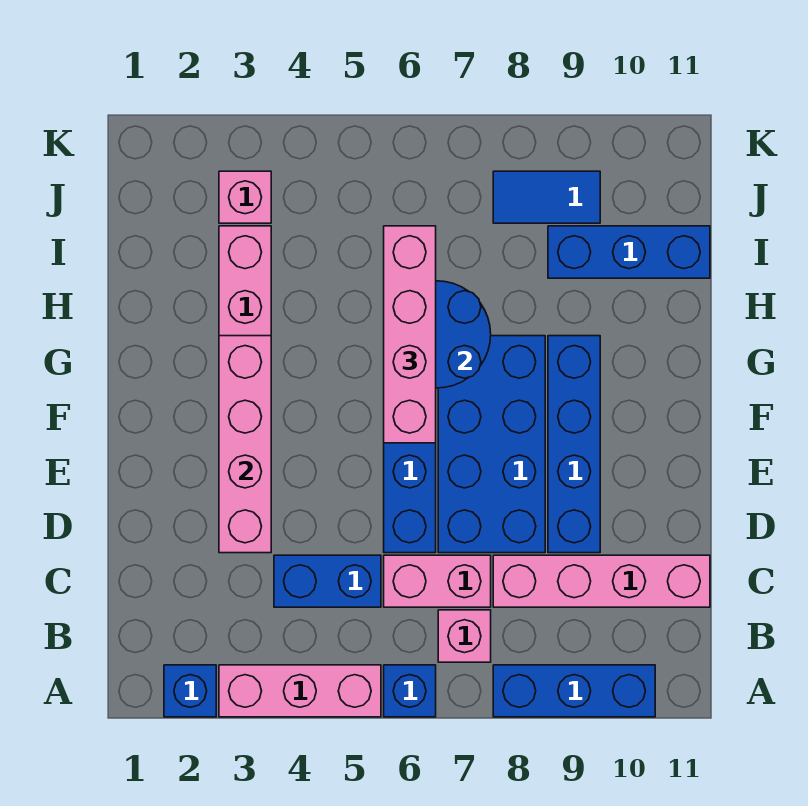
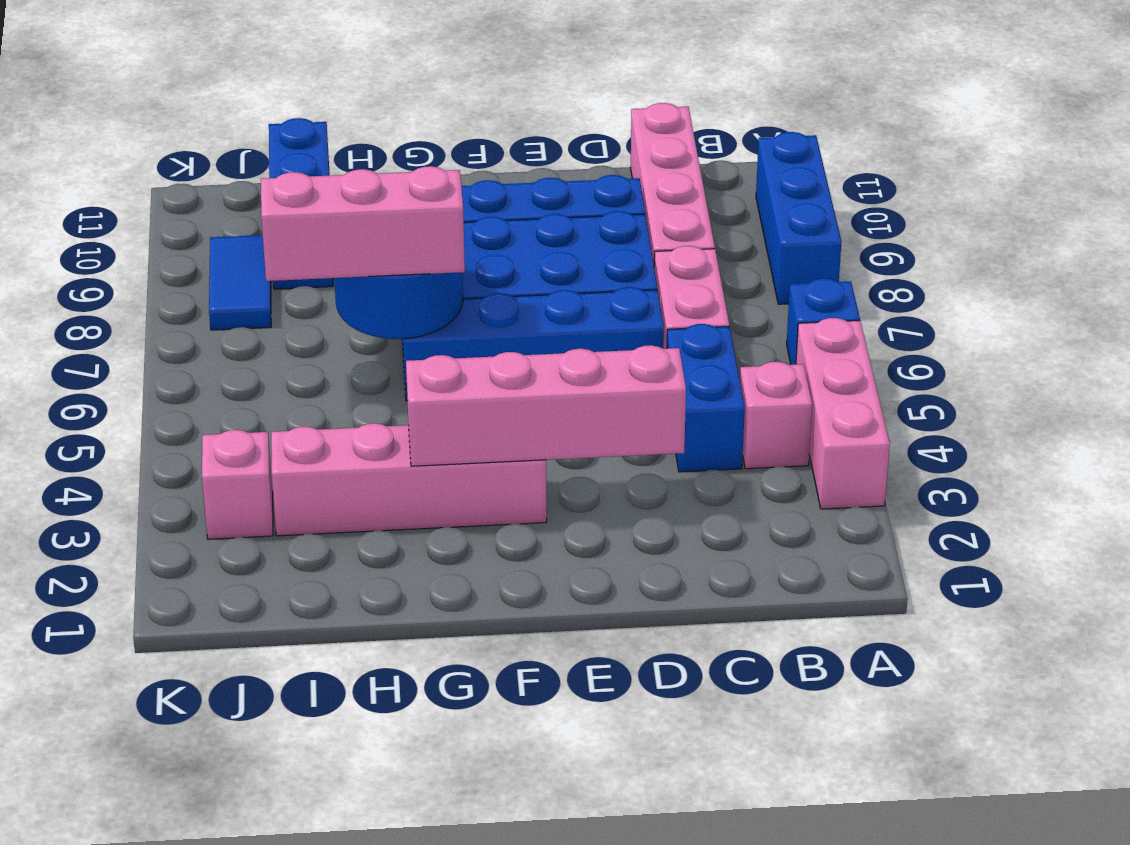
blue brick A2 level 1 -> none
pink brick B7 level 1 -> pink brick B4 level 1
pink brick F6:I6 level 3 -> pink brick G6:I6 level 3

